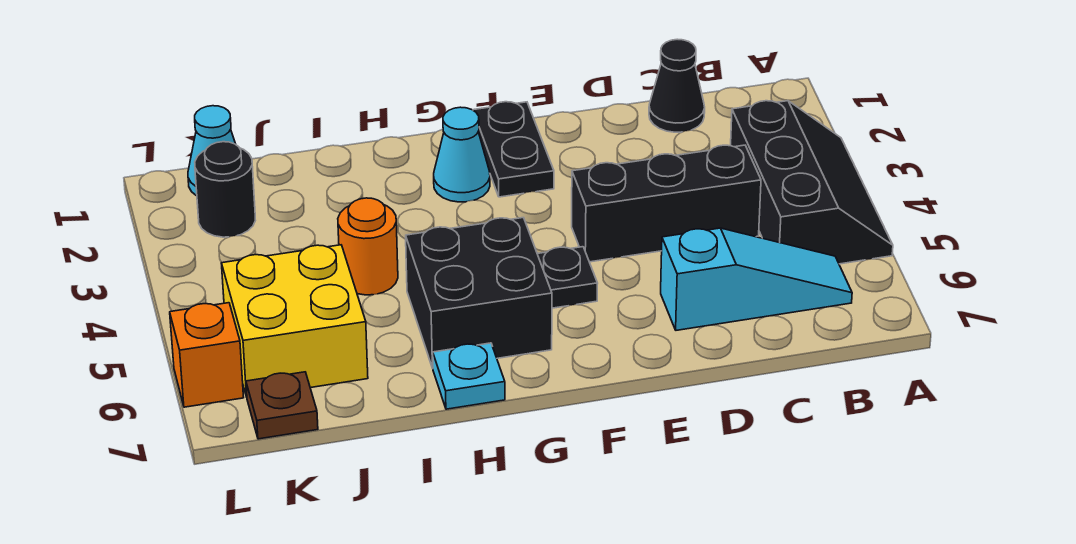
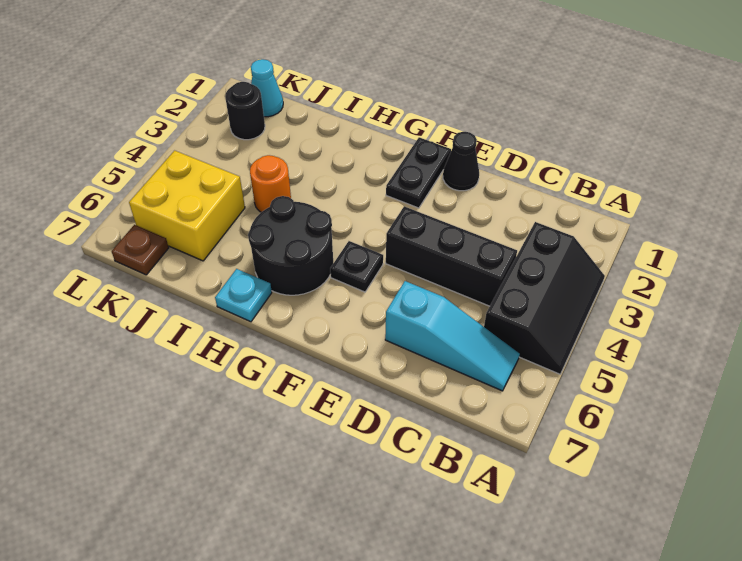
black cone C1 level 1 -> black cone E1 level 1
cyan cone G2 level 1 -> none
black brick G5:H6 level 1 -> black round brick G5:H6 level 1
orange brick L6 level 1 -> none

